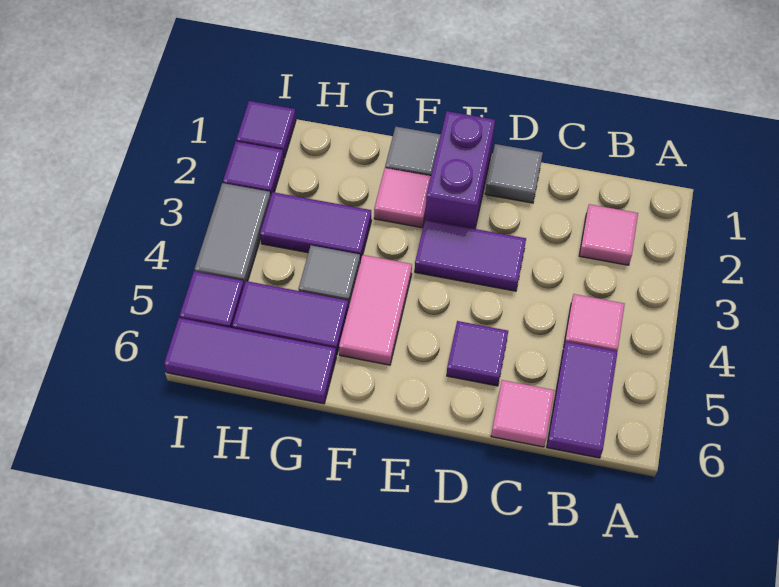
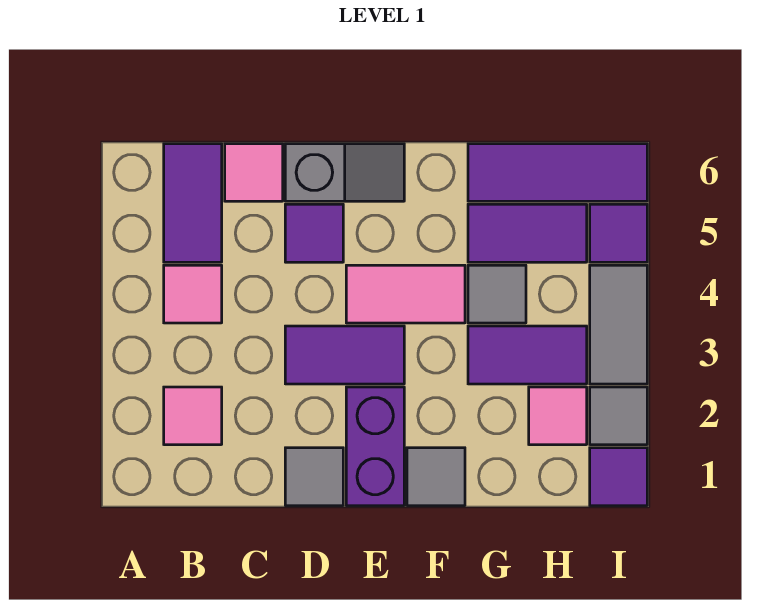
none -> grey slope D6:E6 level 1 top D
pink tile F2 level 1 -> pink tile H2 level 1
pink tile F4:F5 level 1 -> pink tile E4:F4 level 1
purple tile I2 level 1 -> grey tile I2 level 1

